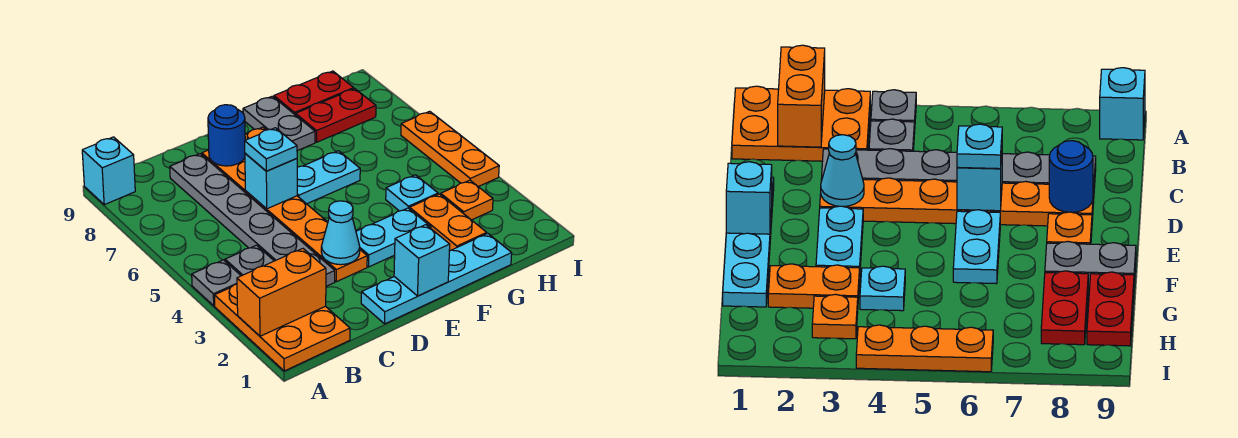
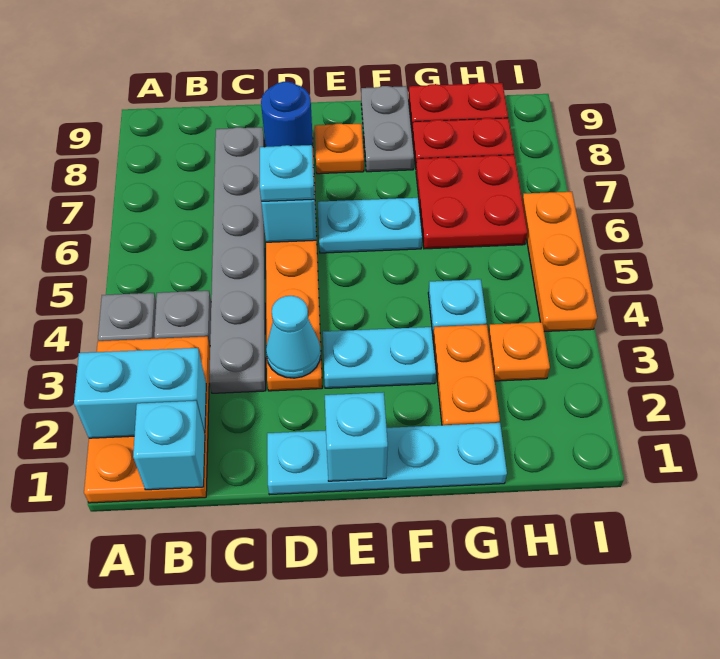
orange brick A2:B2 level 2 -> cyan brick A2:B2 level 2
cyan brick A9 level 1 -> cyan brick B1 level 2
none -> red plate G6:H7 level 1

